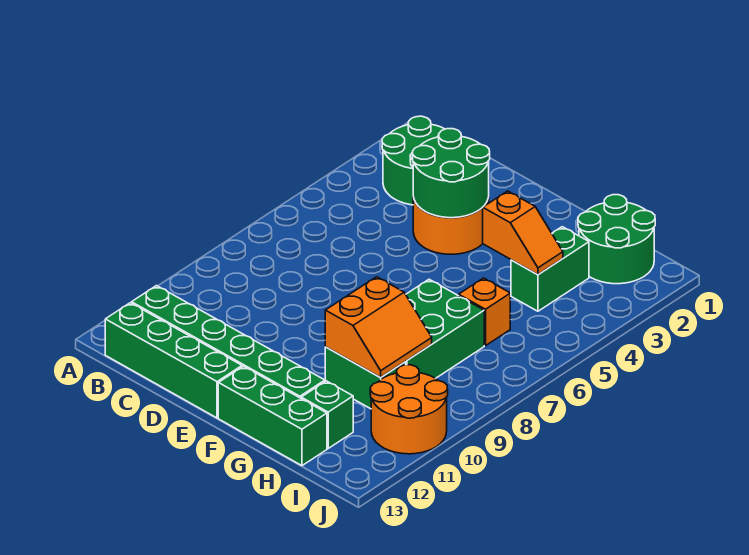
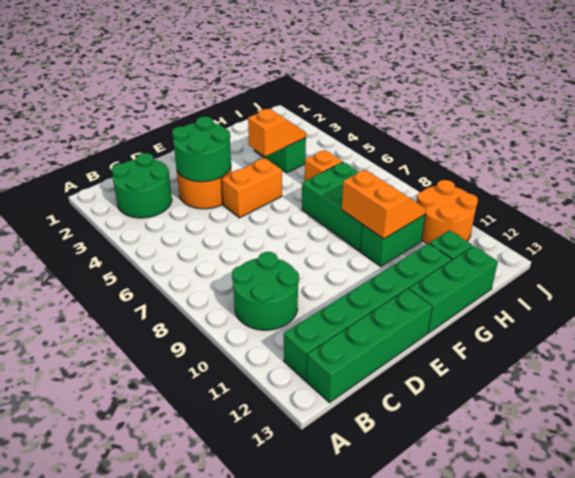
none -> orange brick E5:F5 level 1
green round brick H1:I2 level 1 -> green round brick B9:C10 level 1

